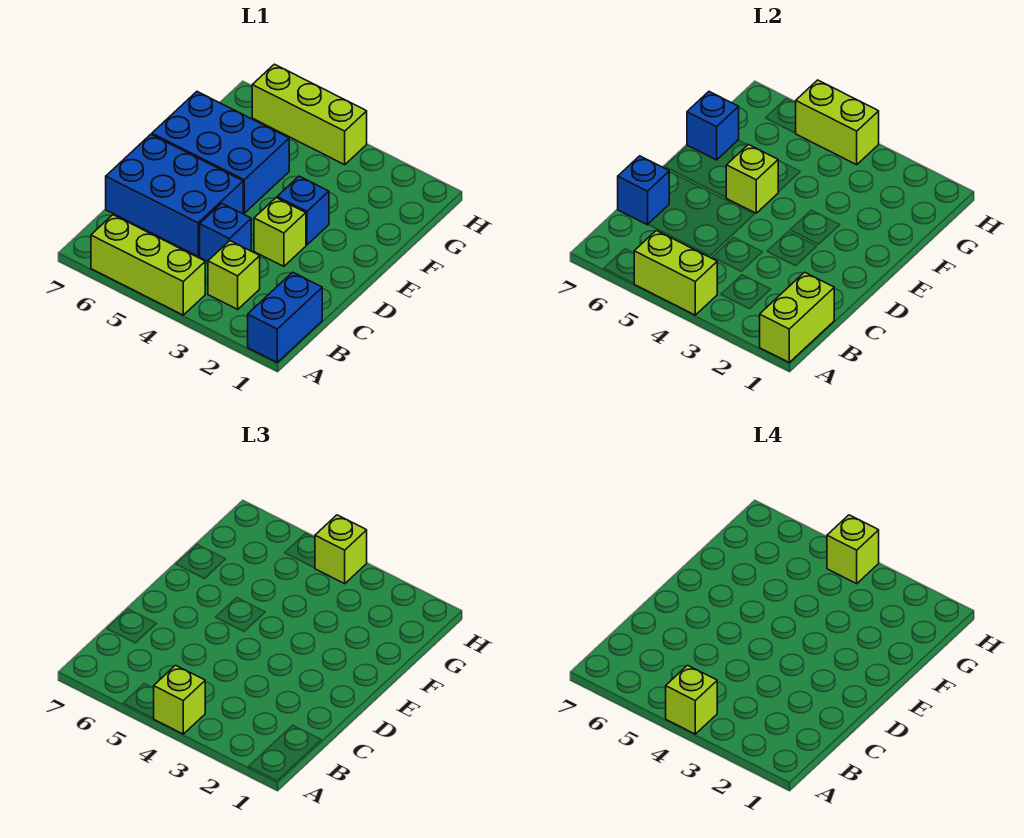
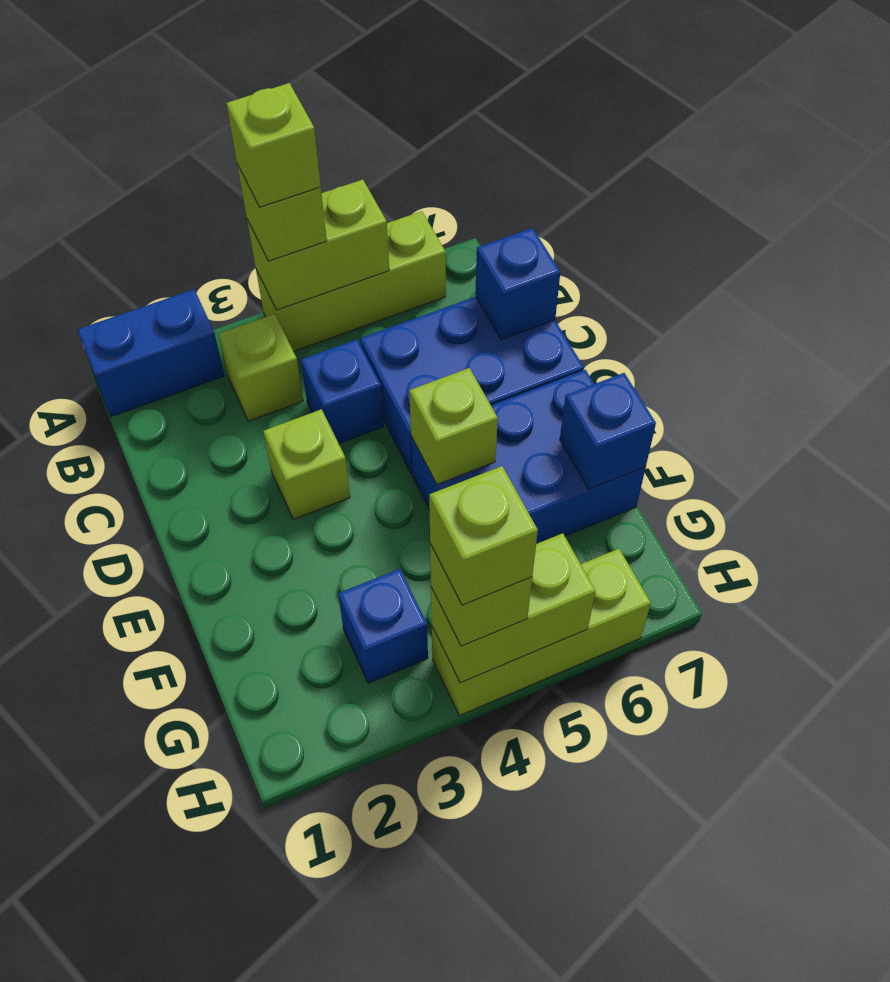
blue brick A1:B1 level 1 -> blue brick A1:A2 level 1
lime brick A1:B1 level 2 -> none
blue brick E3 level 1 -> blue brick G3 level 1

